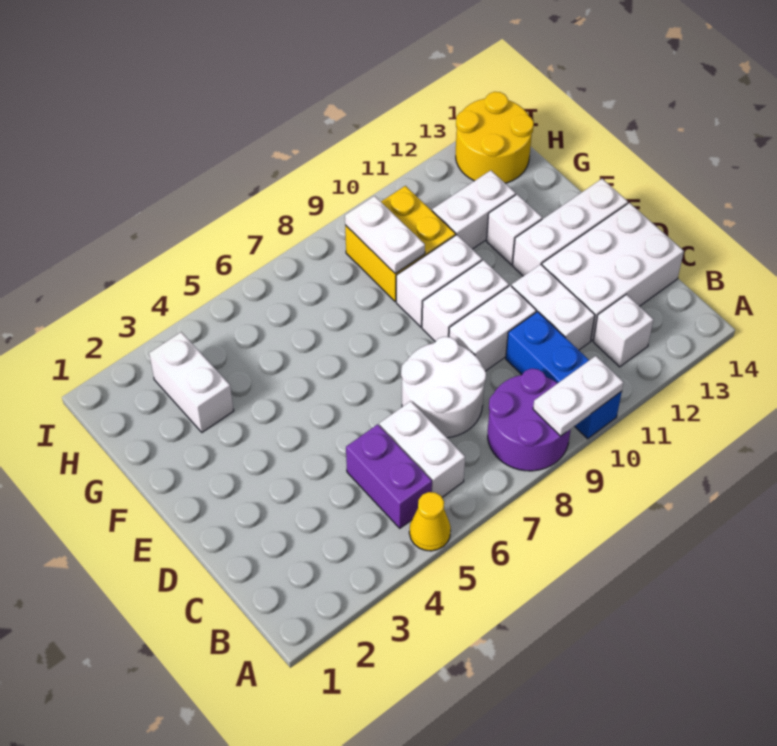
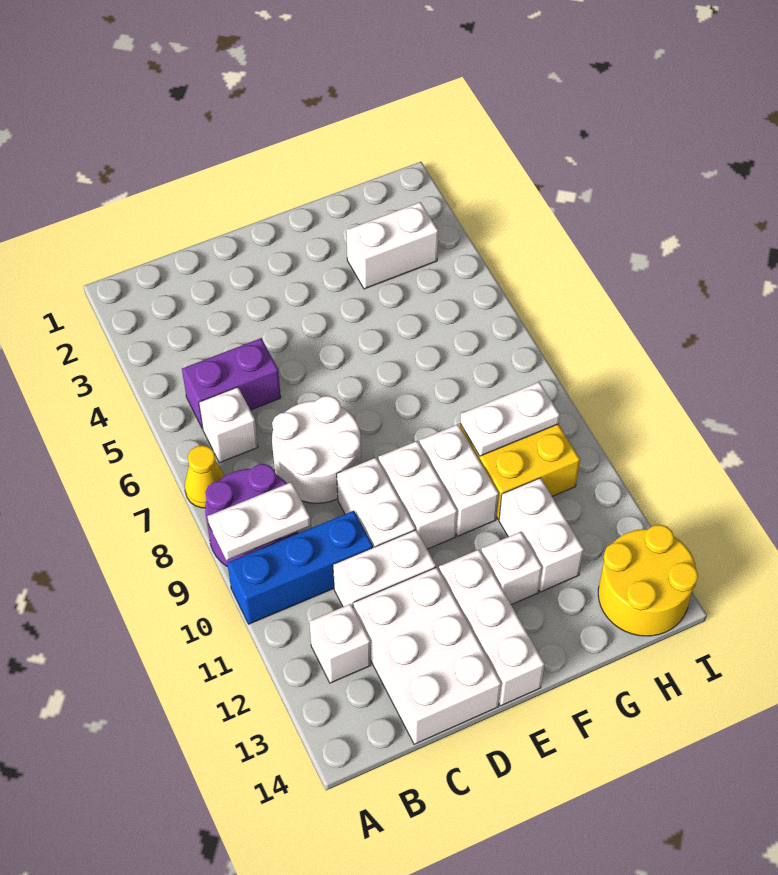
yellow cone A5 level 1 -> yellow cone A7 level 1
white plate A9:A10 level 2 -> white plate A9:B9 level 2
white brick B6:C6 level 1 -> white brick B6 level 1

